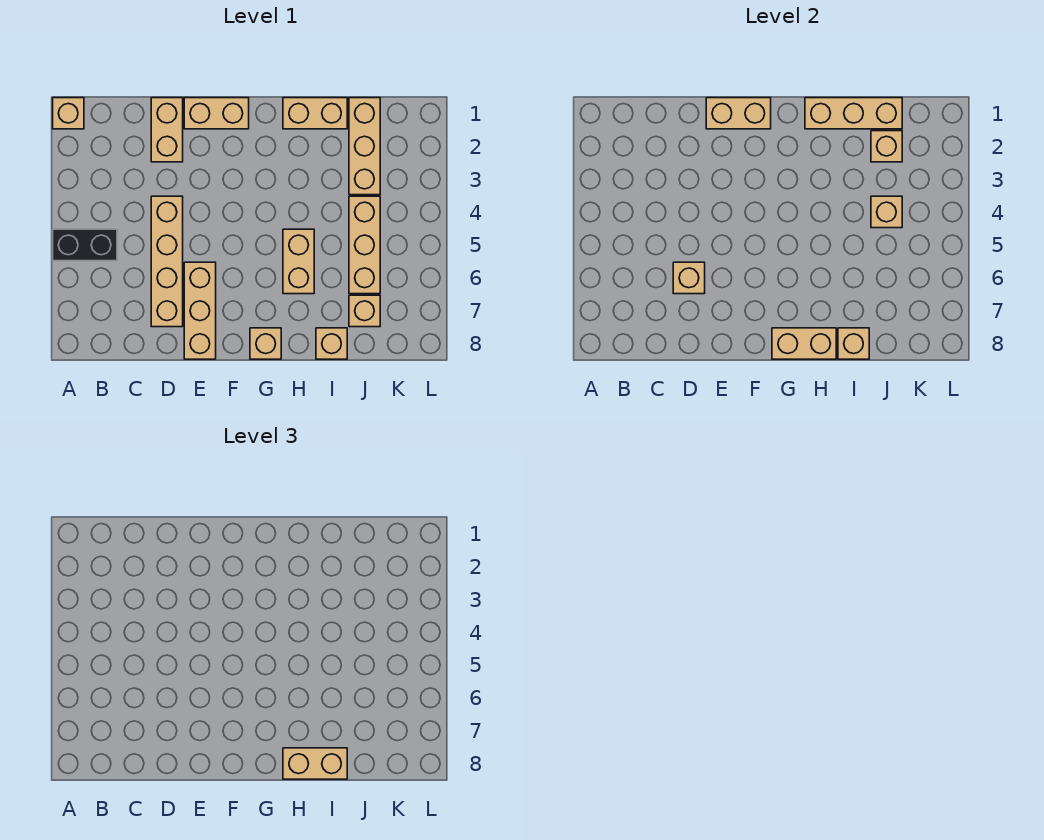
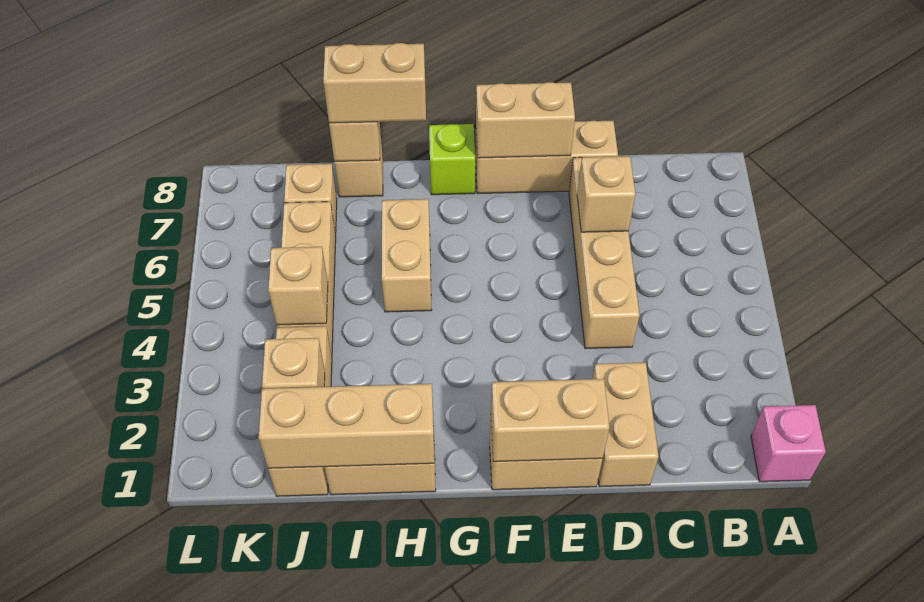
tan brick A1 level 1 -> pink brick A1 level 1
black brick A5:B5 level 1 -> none
tan brick E6:E8 level 1 -> tan brick D8:F8 level 1
tan brick G8 level 1 -> lime brick G8 level 1
tan brick G8:H8 level 2 -> tan brick E8:F8 level 2

